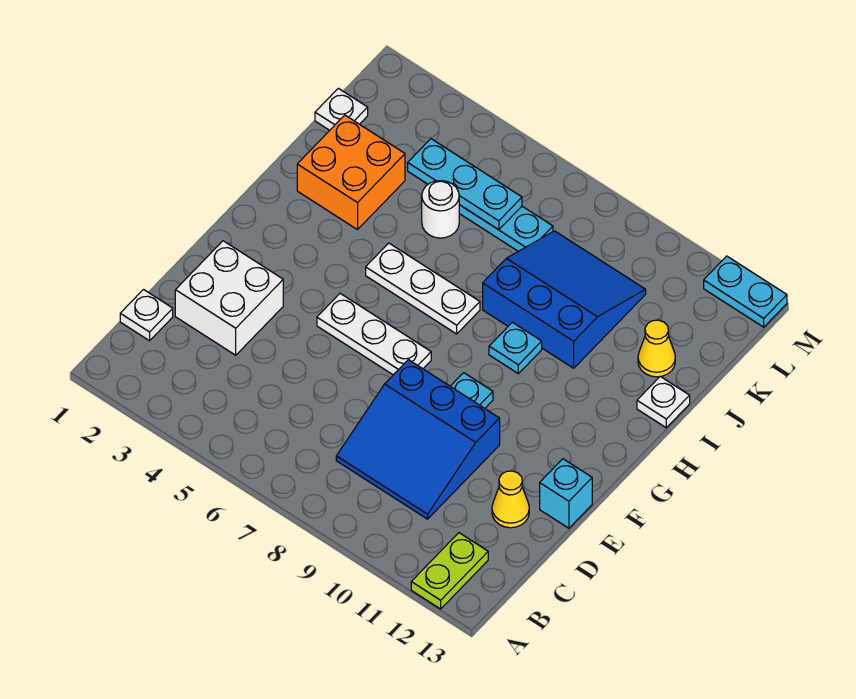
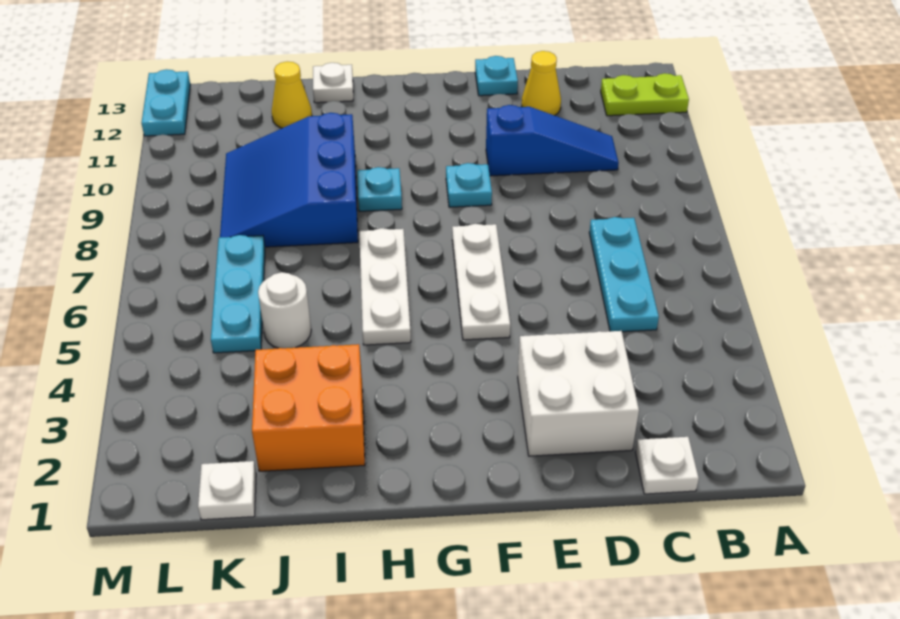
blue slope C8:E10 level 1 top E -> blue slope C10:E10 level 1 top E
cyan brick E13 level 1 -> cyan plate E13 level 1
cyan plate K4:K6 level 2 -> cyan plate C5:C7 level 1

